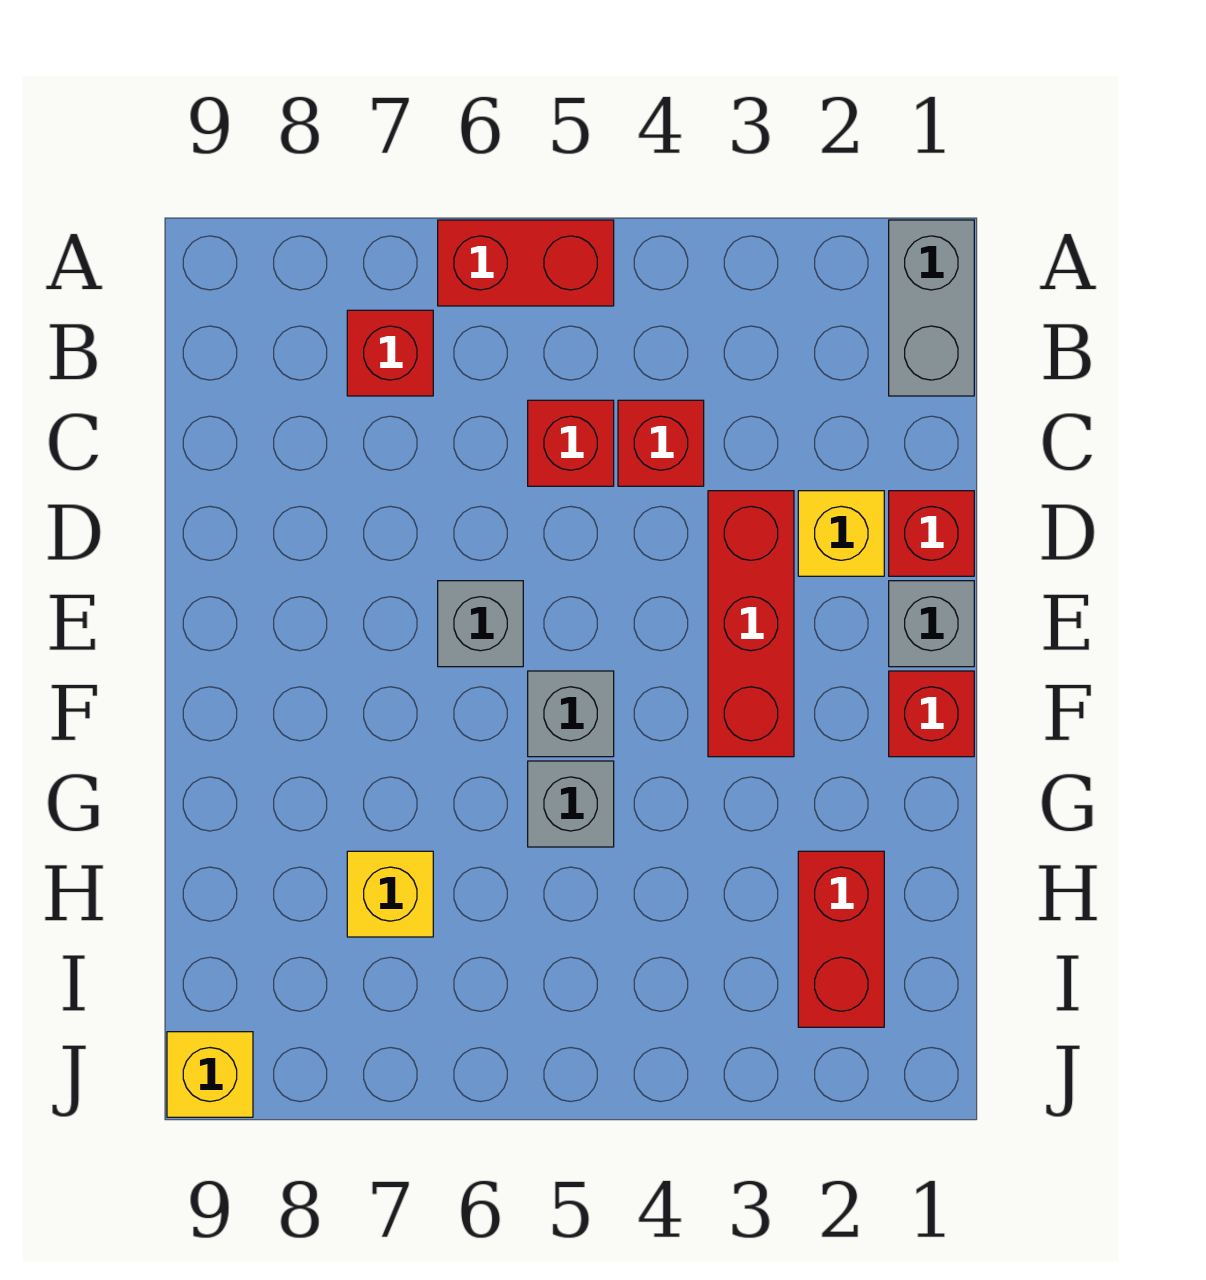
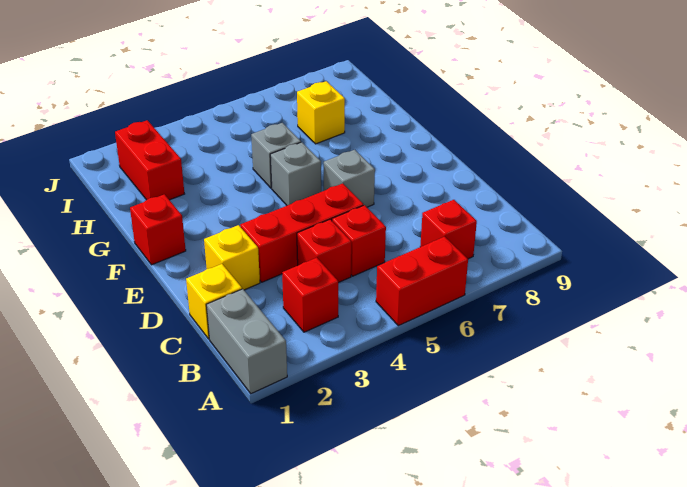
red brick D1 level 1 -> red brick B3 level 1
red brick D3:F3 level 1 -> red brick D3:D5 level 1
grey brick E1 level 1 -> none
yellow brick J9 level 1 -> yellow brick C1 level 1

